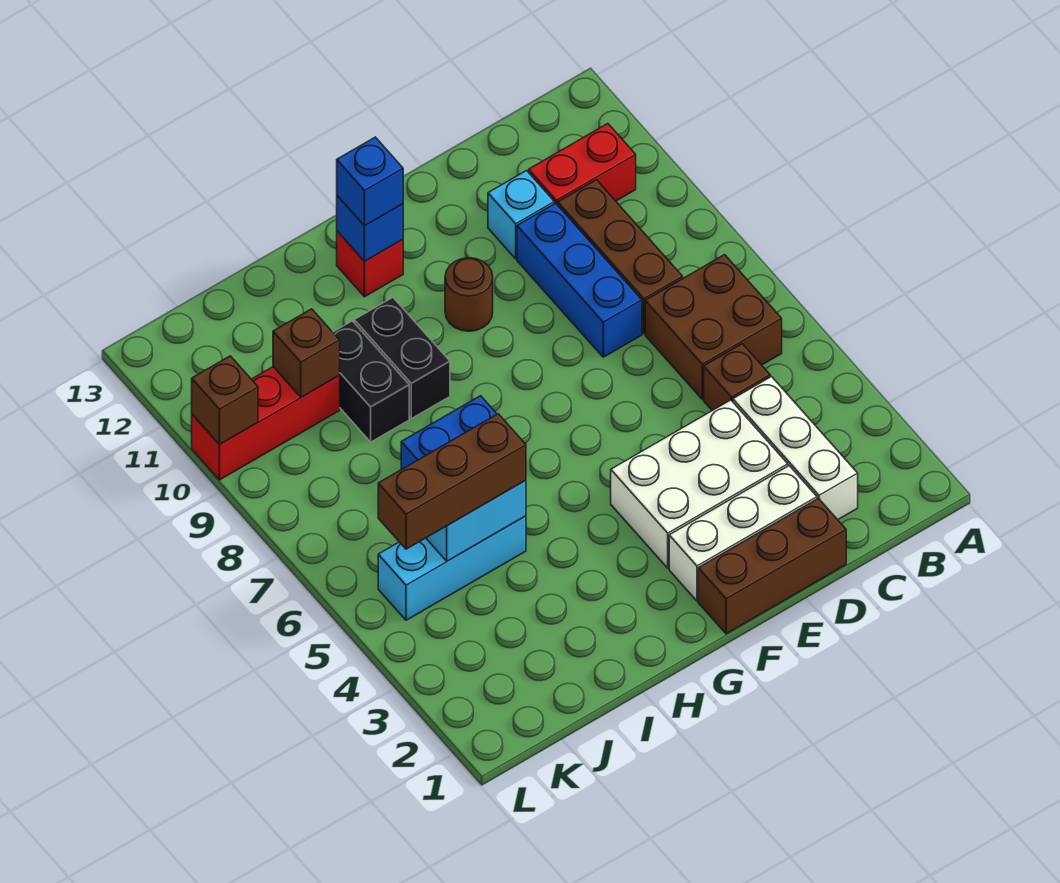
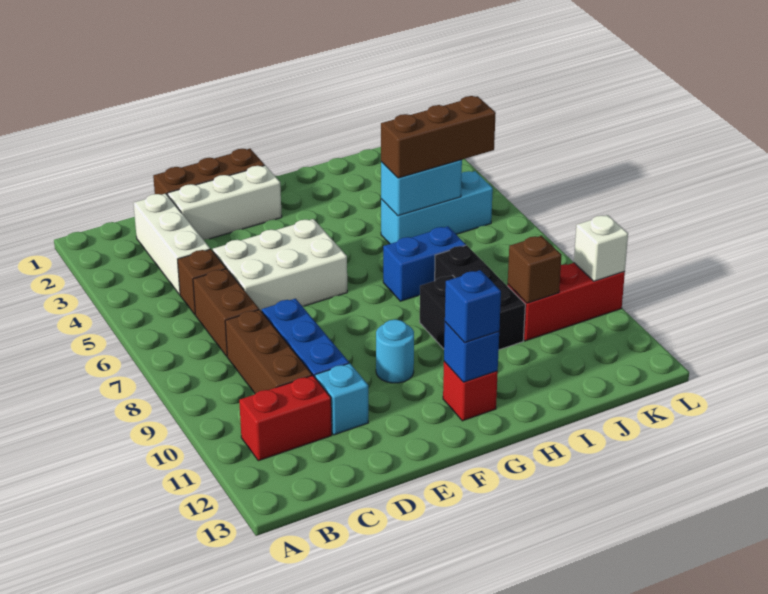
brown brick B6:C7 level 1 -> brown brick C6:C7 level 1
white brick D3:F4 level 1 -> white brick D5:F6 level 1
brown round brick F10 level 1 -> cyan round brick F10 level 1
black brick I9:I10 level 1 -> black brick I8:I10 level 1
brown brick L10 level 2 -> white brick L10 level 2

